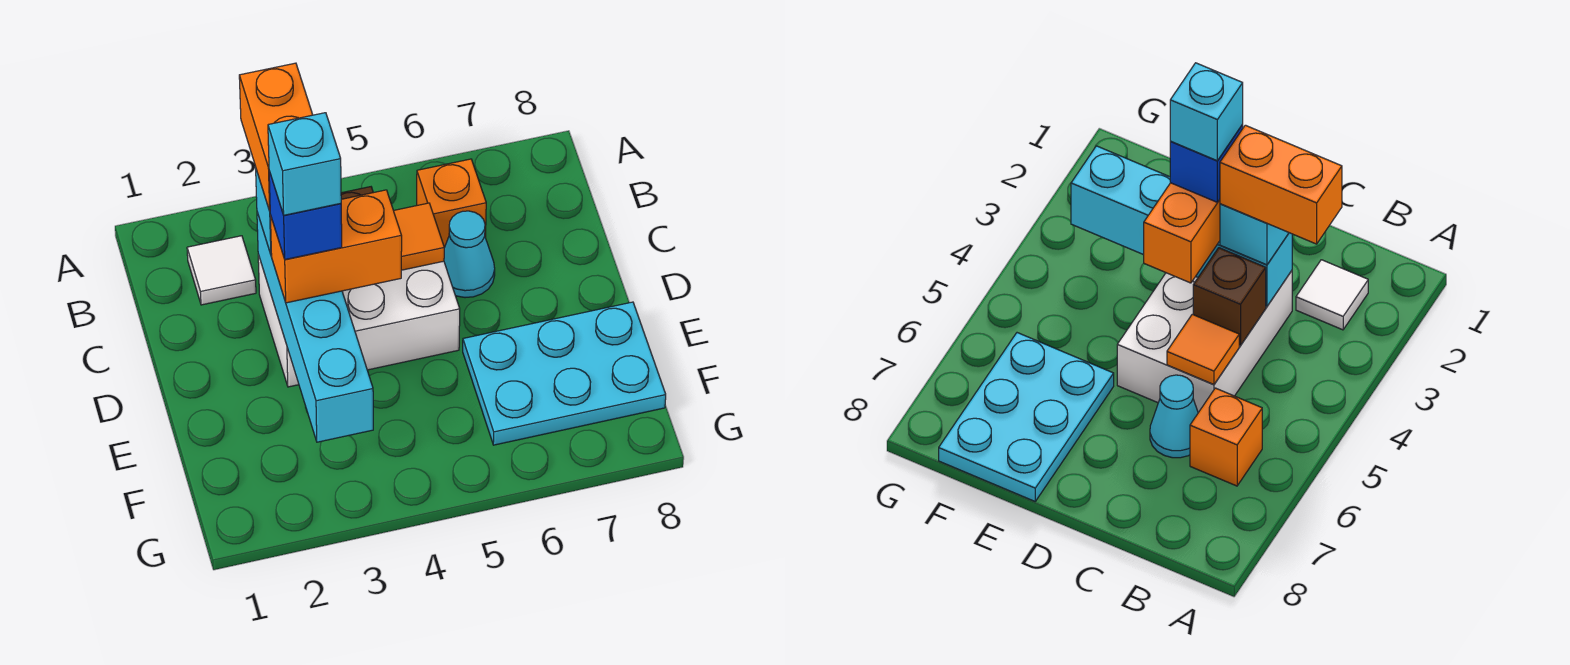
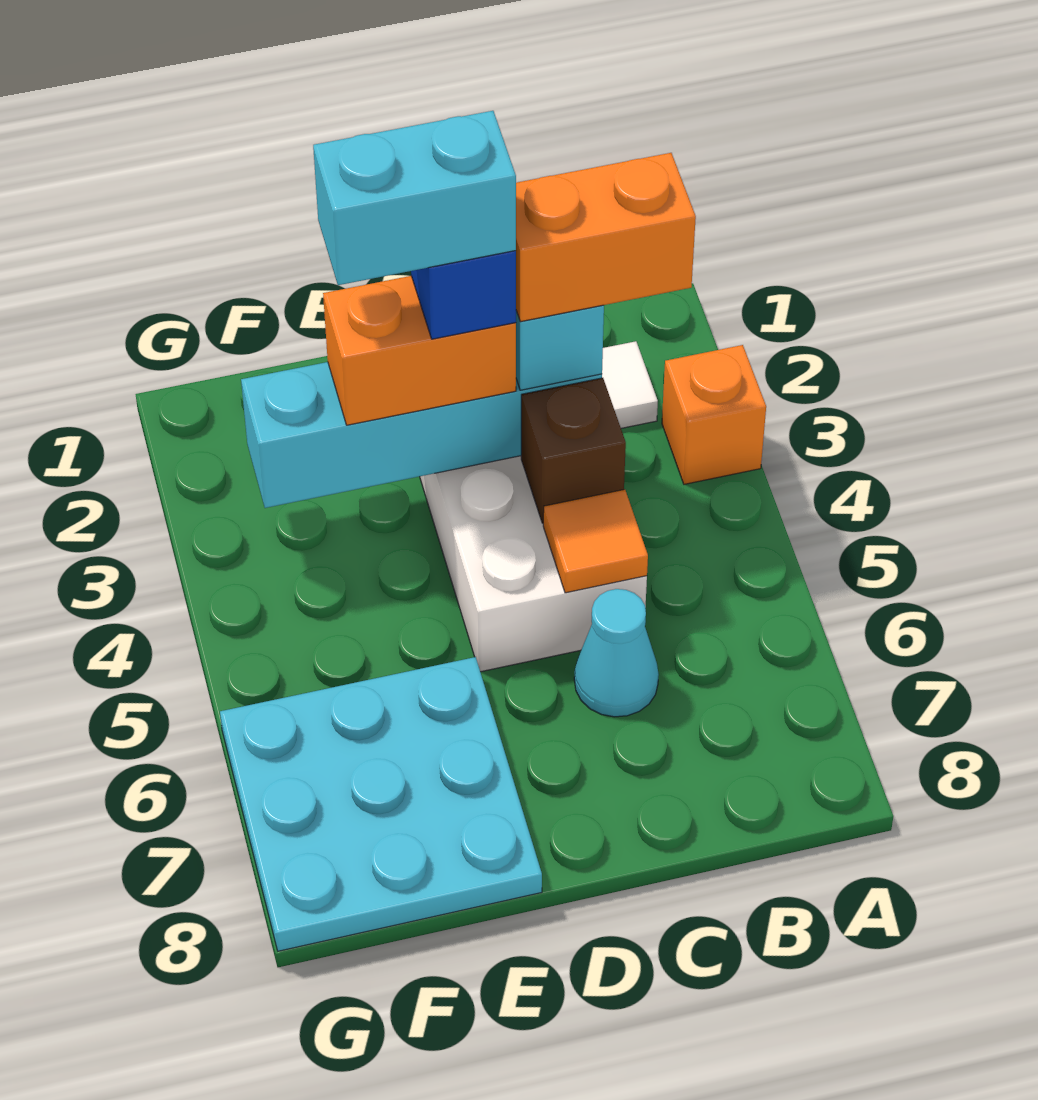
orange brick B6 level 1 -> orange brick A3 level 1
orange brick D3:D4 level 3 -> orange brick D3:E3 level 3
cyan brick D3 level 5 -> cyan brick D3:E3 level 5
cyan plate E6:F8 level 1 -> cyan plate E6:G8 level 1

